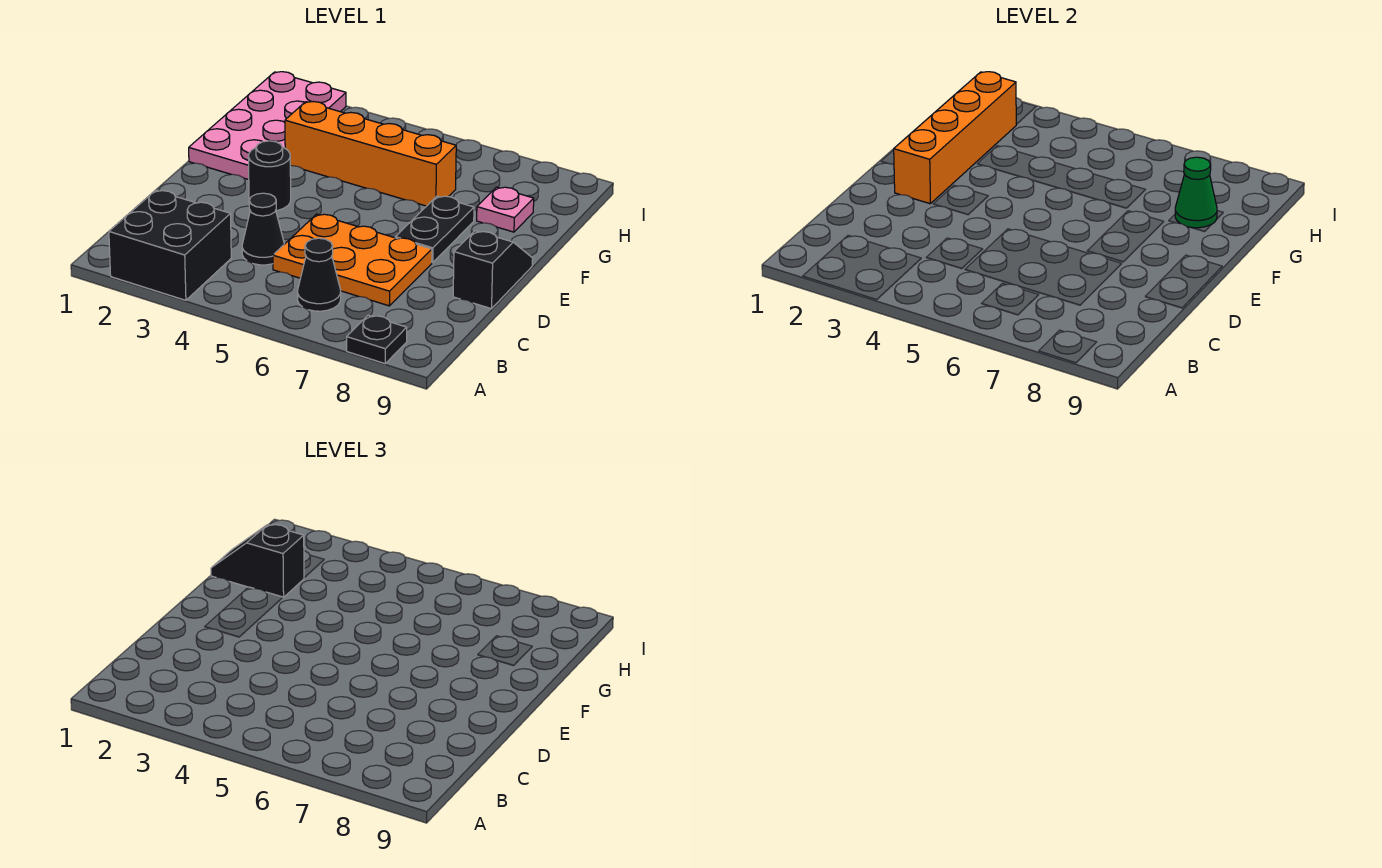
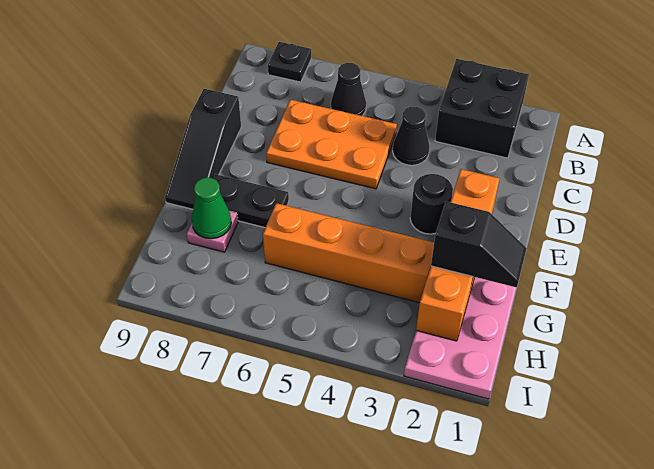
black slope D9:E9 level 1 top D -> black slope D9:F9 level 1 top D
black plate E7:F7 level 1 -> black plate F7:F8 level 1

